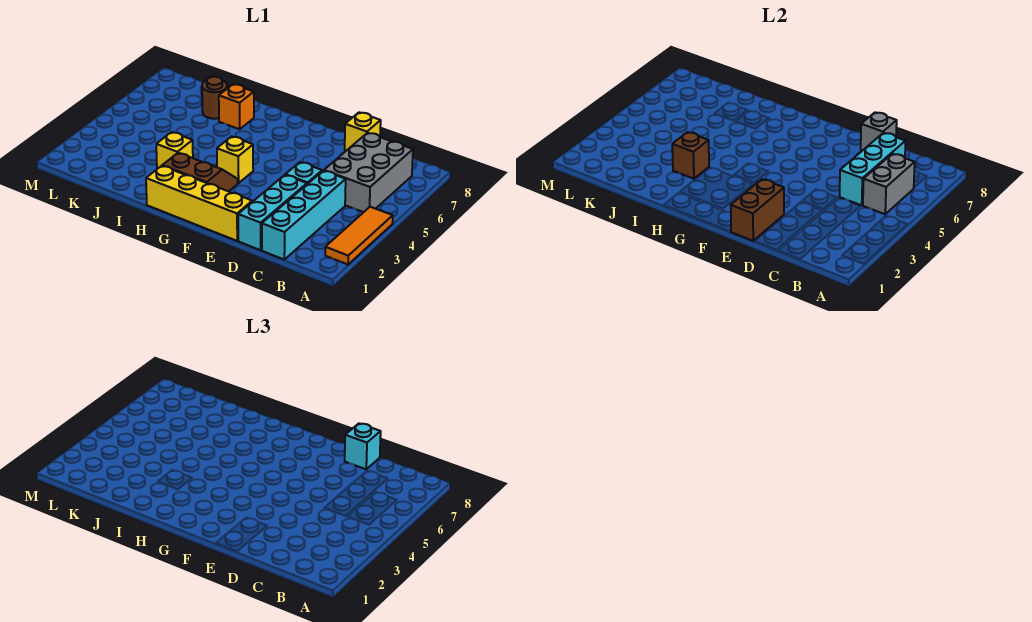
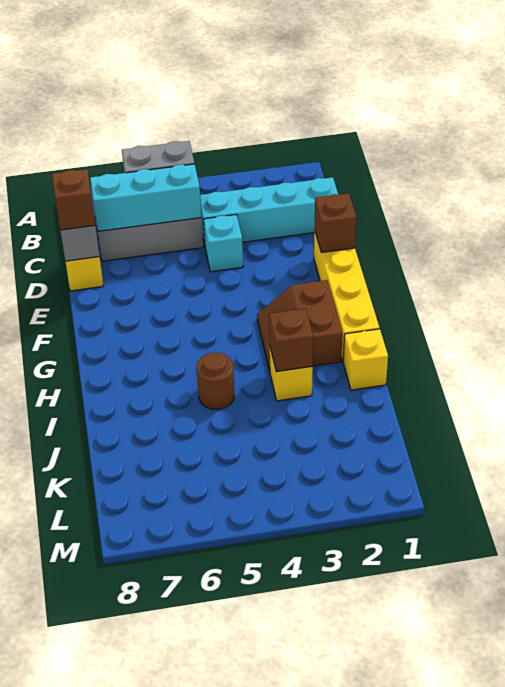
orange tile A2:A4 level 1 -> none
cyan brick D1:D3 level 1 -> none
cyan brick D8 level 3 -> brown brick D8 level 3
brown brick E1:E2 level 2 -> brown brick E1 level 2
yellow brick G4 level 1 -> yellow brick I1 level 1
orange brick I7 level 1 -> none
brown round brick J7 level 1 -> brown round brick I5 level 1

